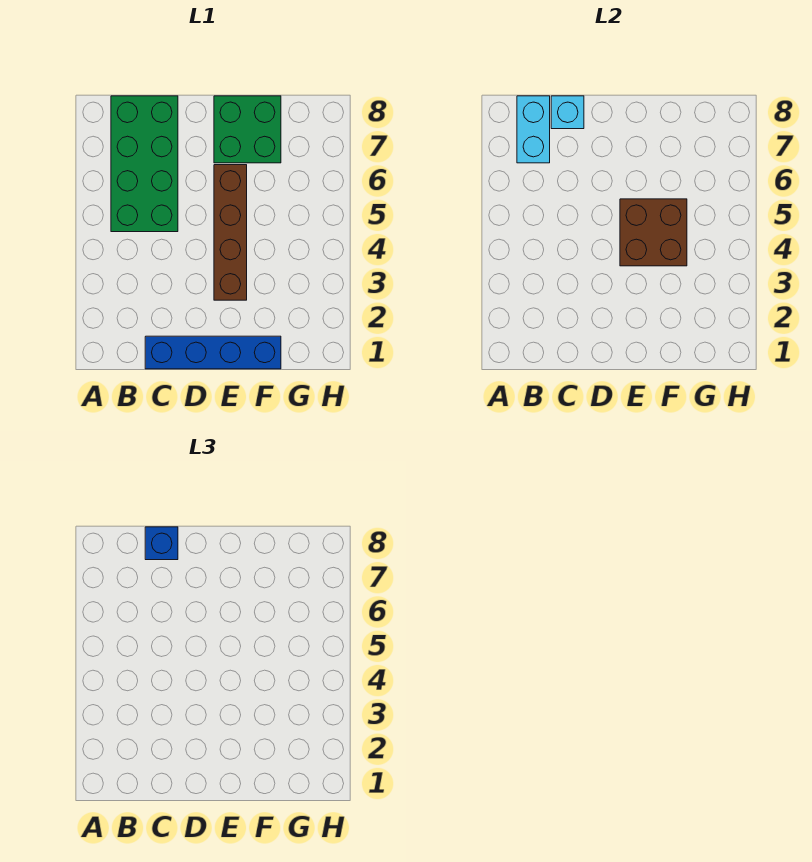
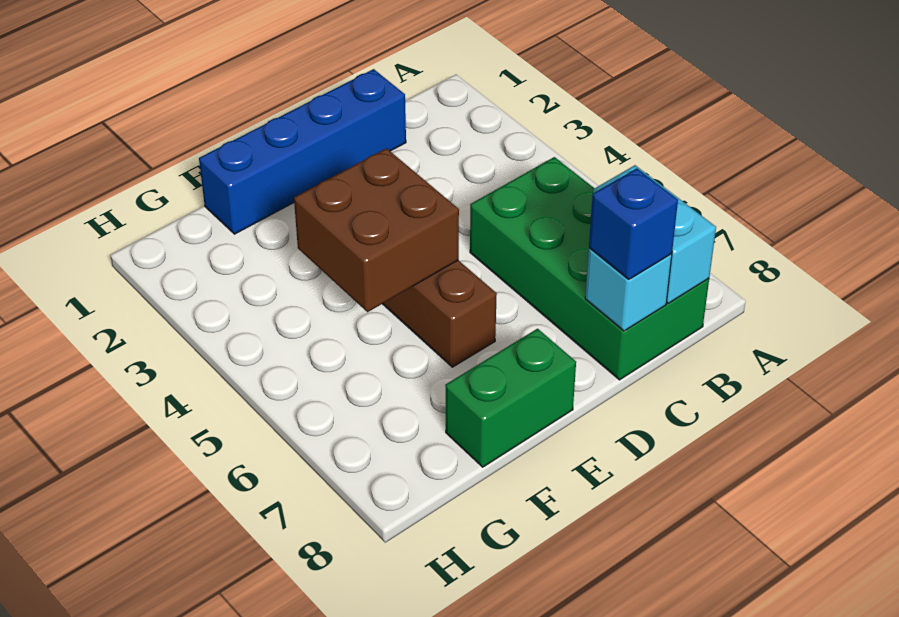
green brick E7:F8 level 1 -> green brick E8:F8 level 1

